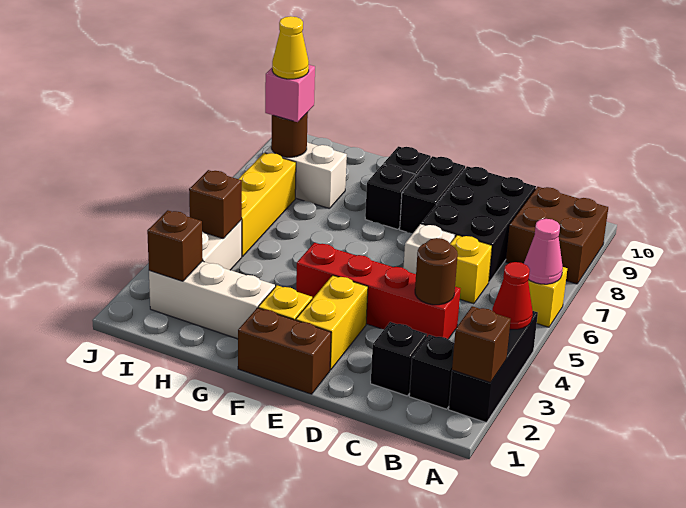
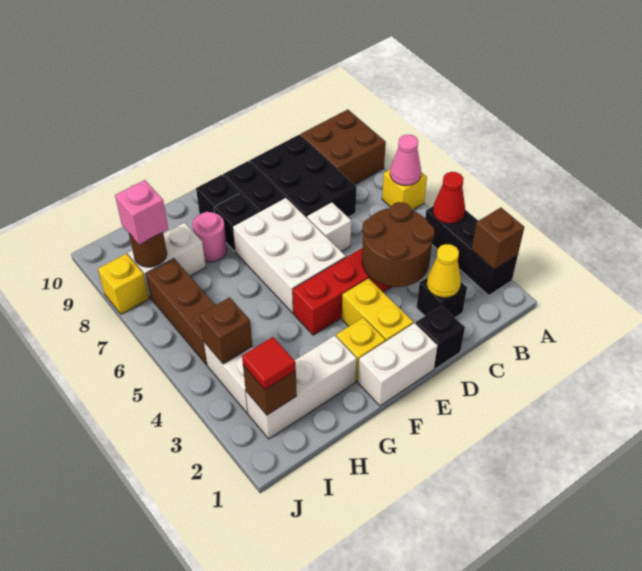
black brick B2 level 1 -> black brick D1 level 1
brown round brick C4 level 2 -> brown round brick C3:D4 level 2
yellow brick C6 level 1 -> yellow brick J8 level 1
brown brick E1:F1 level 1 -> white brick E1:F1 level 1
none -> white brick E5:F7 level 1
none -> pink round brick G8 level 1
none -> red tile I2 level 3
yellow brick I5:I7 level 1 -> brown brick I5:I7 level 1
yellow cone I8 level 4 -> yellow cone C2 level 2

